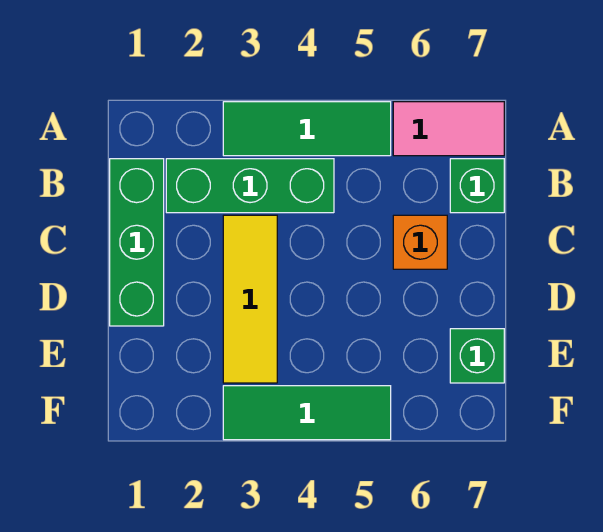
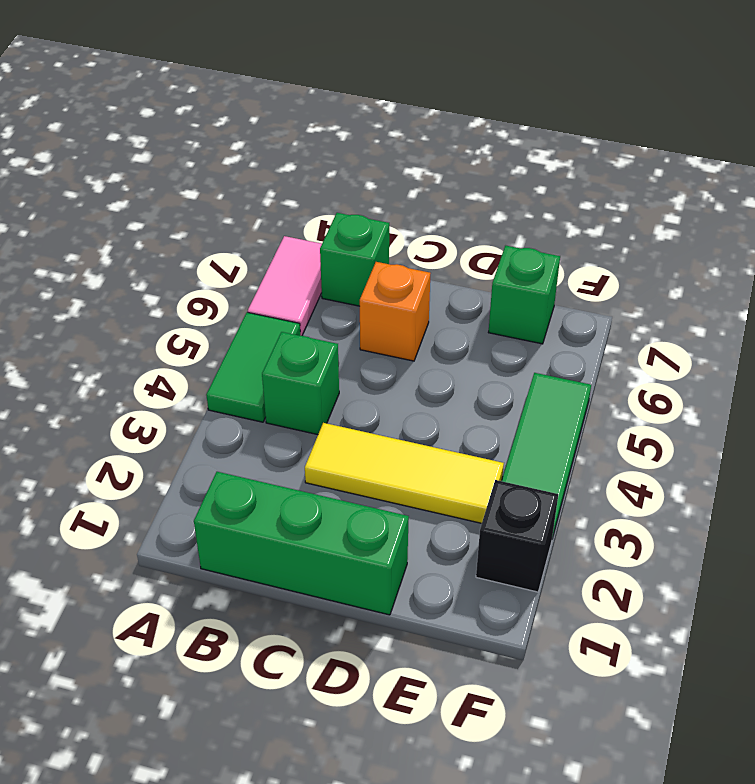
green tile A3:A5 level 1 -> green tile A4:A5 level 1
green brick B2:B4 level 1 -> green brick B4 level 1
none -> black brick F2 level 1

